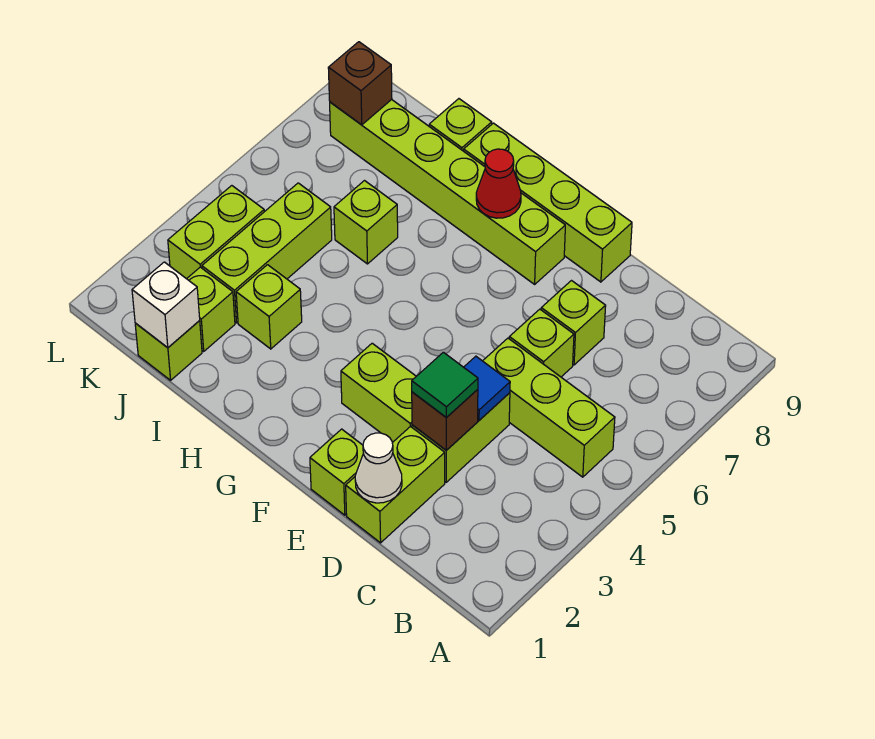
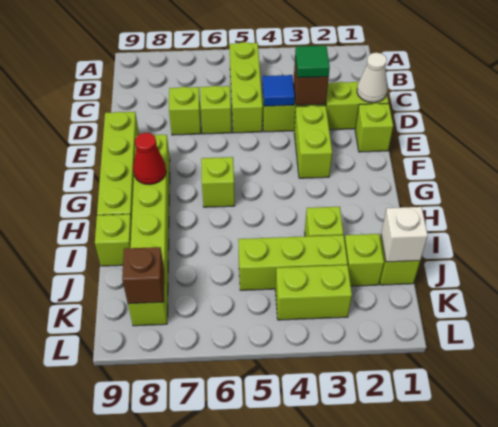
lime brick I6 level 1 -> lime brick G6 level 1

